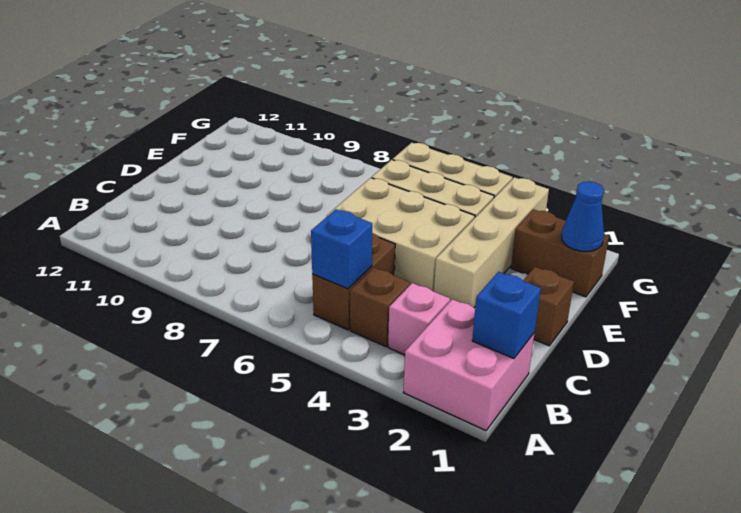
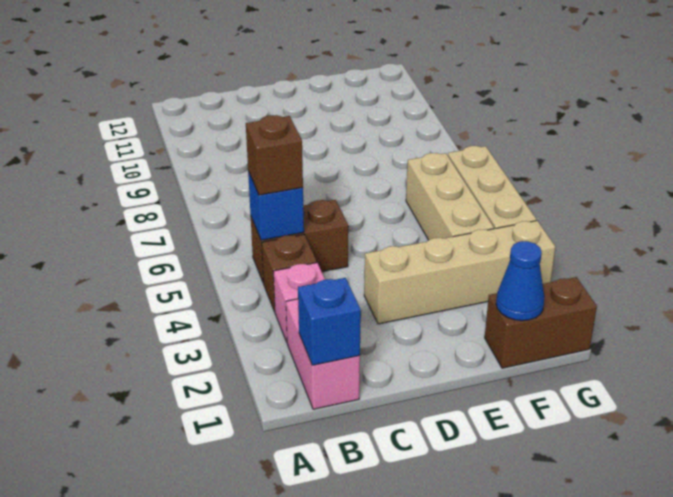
pink brick A1:B2 level 1 -> pink brick B1:B2 level 1
brown brick D1 level 1 -> brown brick B5 level 3
tan brick D4:E6 level 1 -> none
brown brick F1:F2 level 1 -> brown brick F1:G1 level 1

